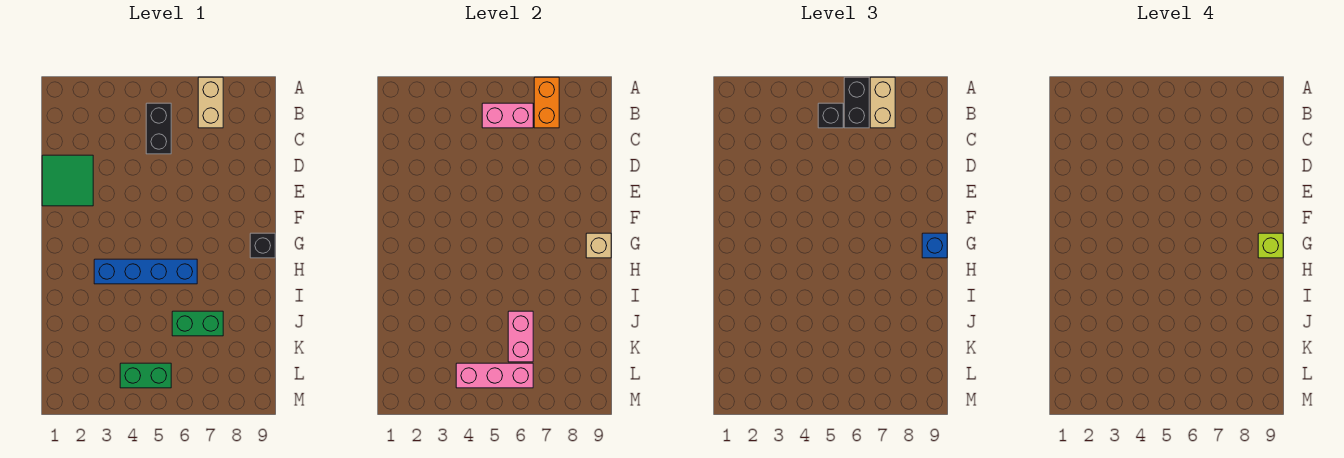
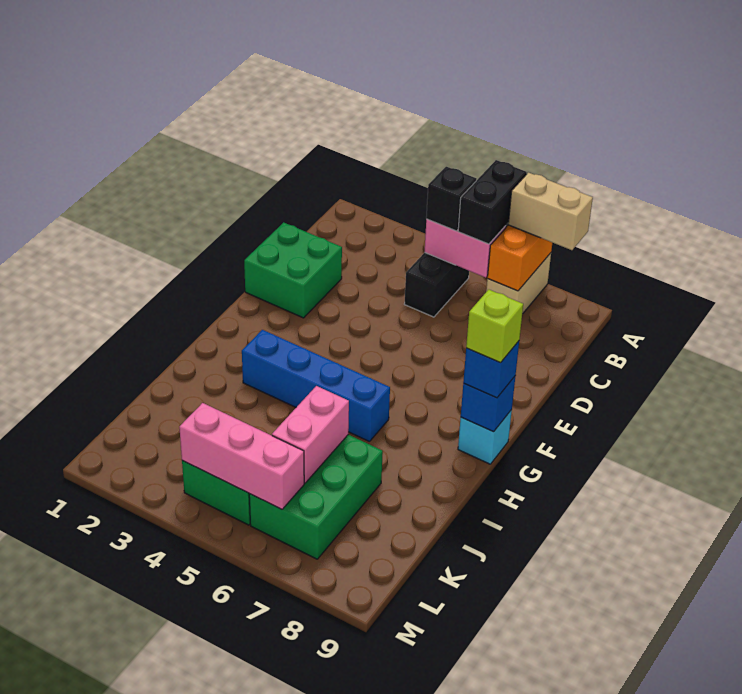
tan brick A7:B7 level 3 -> tan brick A7:A8 level 3
green tile D1:E2 level 1 -> green brick D1:E2 level 1
black brick G9 level 1 -> cyan brick G9 level 1
tan brick G9 level 2 -> blue brick G9 level 2
green brick J6:J7 level 1 -> green brick J6:L7 level 1

